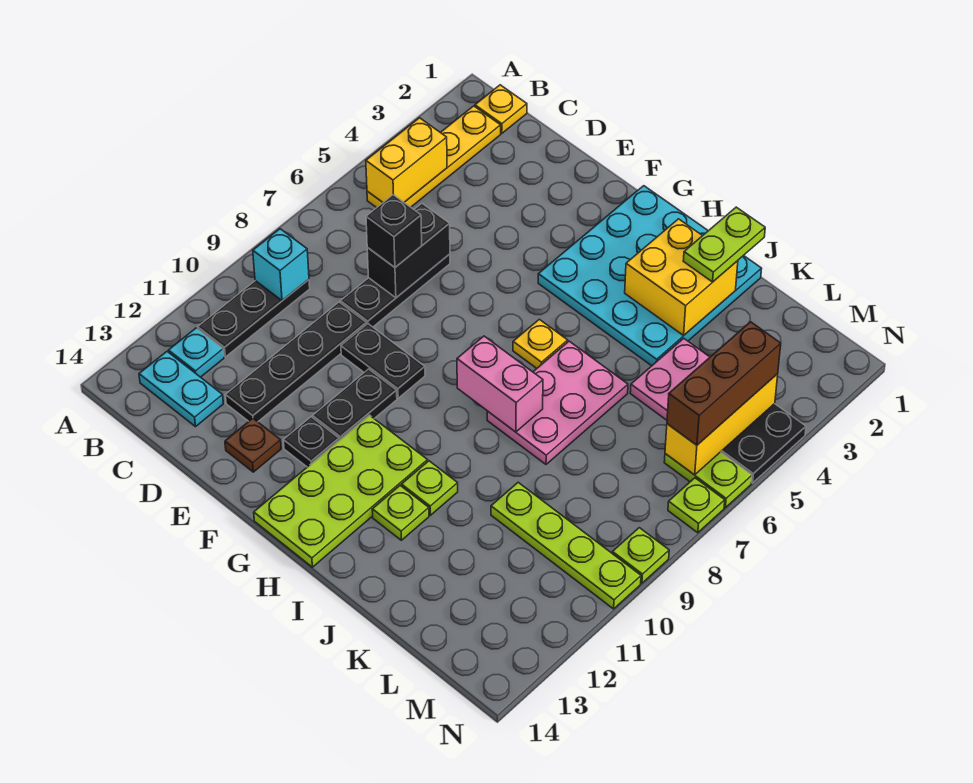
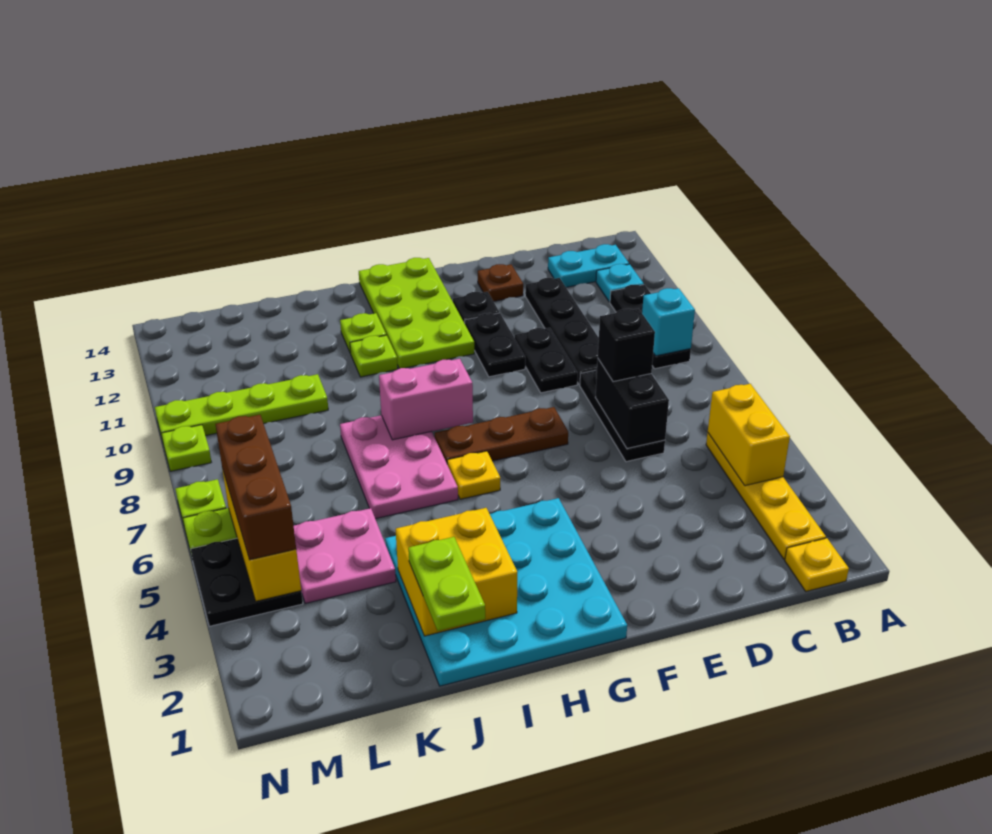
black plate E9:F9 level 1 -> black plate E9:E10 level 1
none -> brown plate F7:H7 level 1

